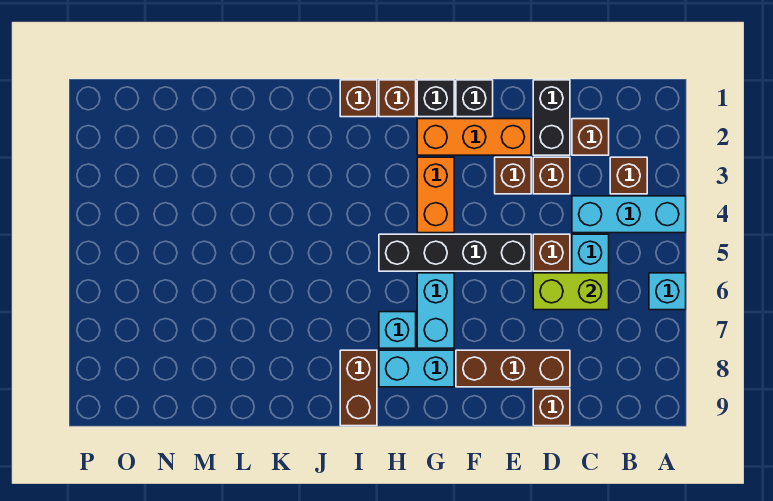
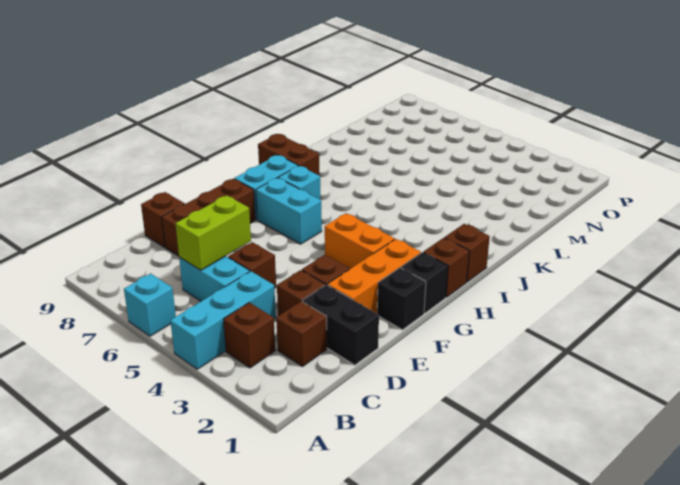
black brick E5:H5 level 1 -> none

